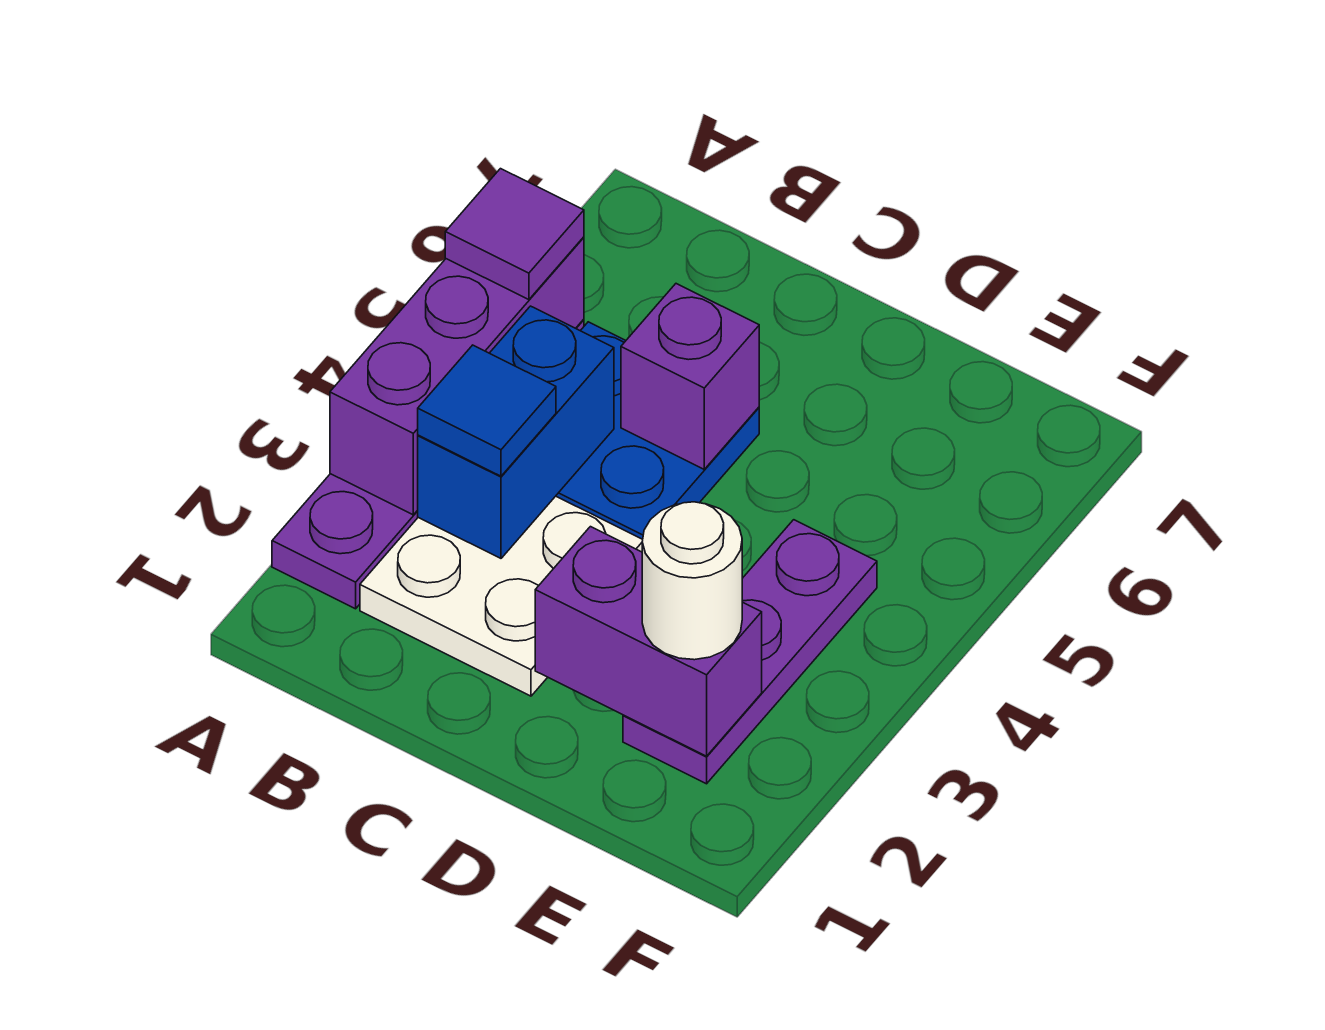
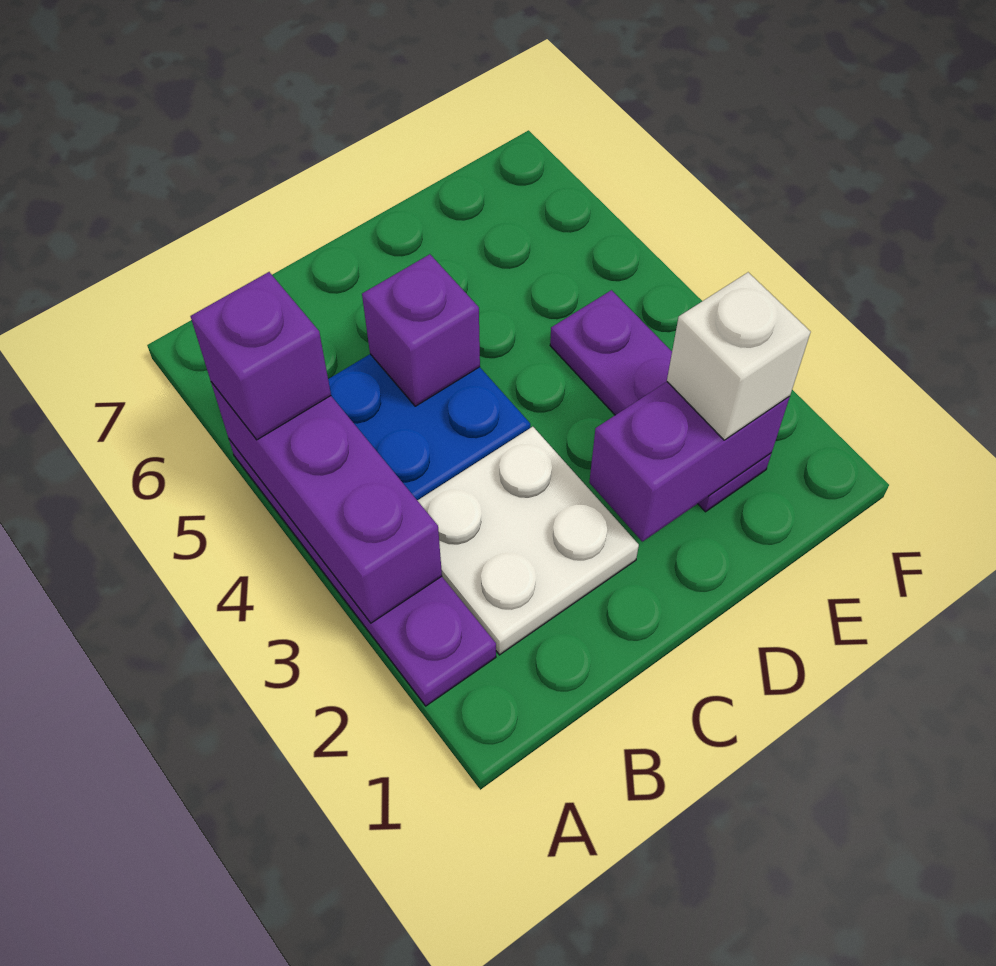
purple tile A5 level 3 -> purple brick A5 level 3
blue brick B3:B4 level 2 -> none
blue tile B3 level 3 -> none
white round brick E2 level 3 -> white brick E2 level 3

